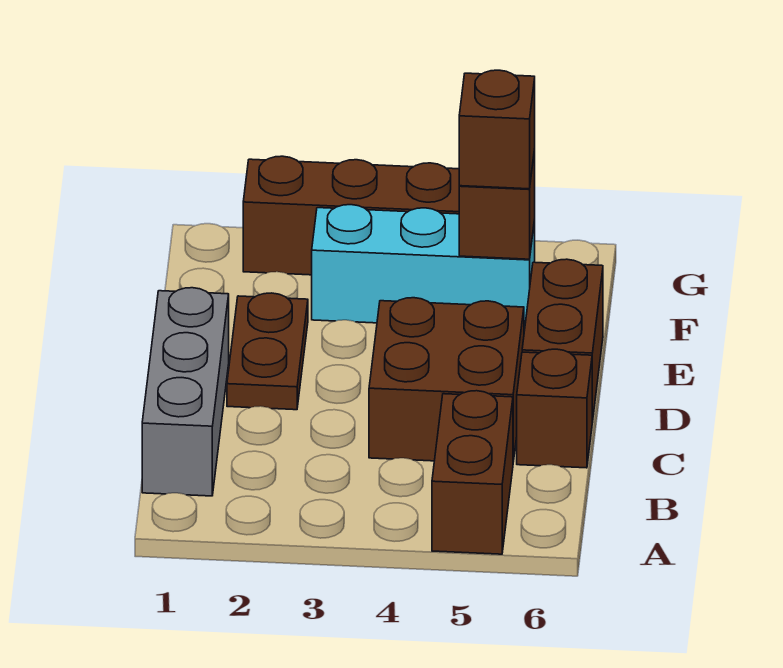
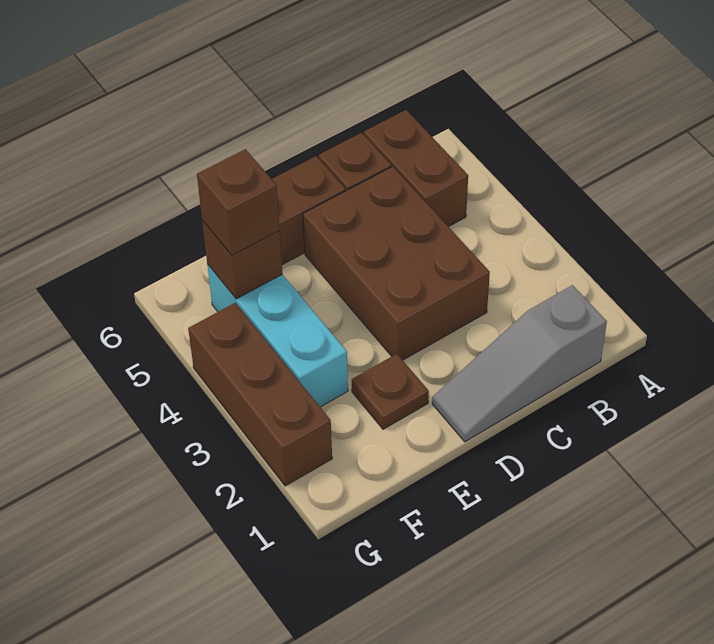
brown brick A5:B5 level 1 -> brown brick B5:B6 level 1
grey brick B1:D1 level 1 -> grey slope B1:D1 level 1 top B
brown brick C4:D5 level 1 -> brown brick C3:D5 level 1
brown plate D2:E2 level 1 -> brown plate E2 level 1

